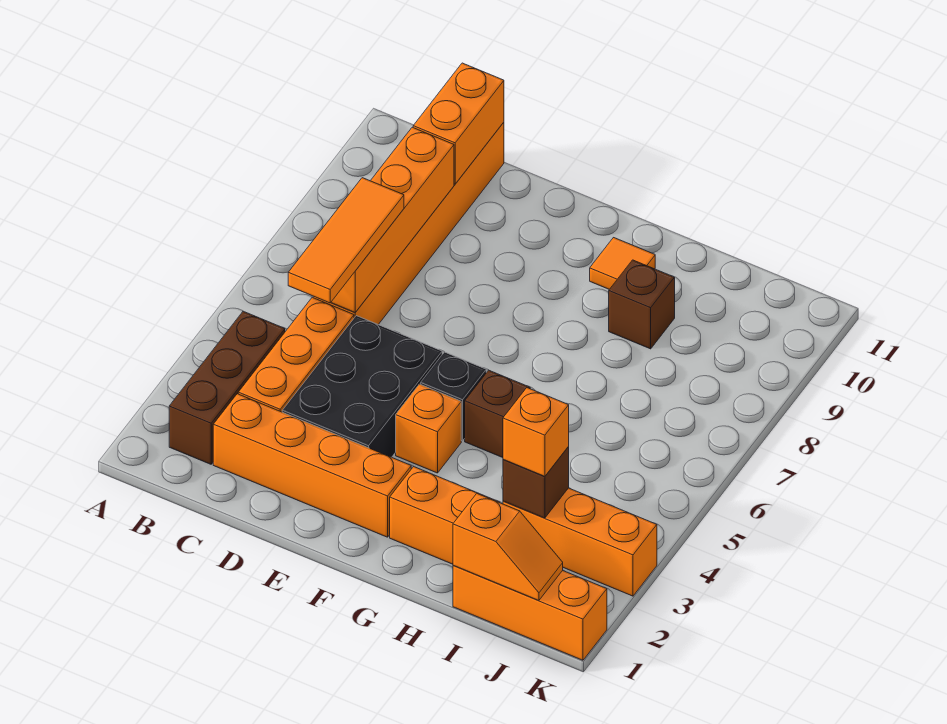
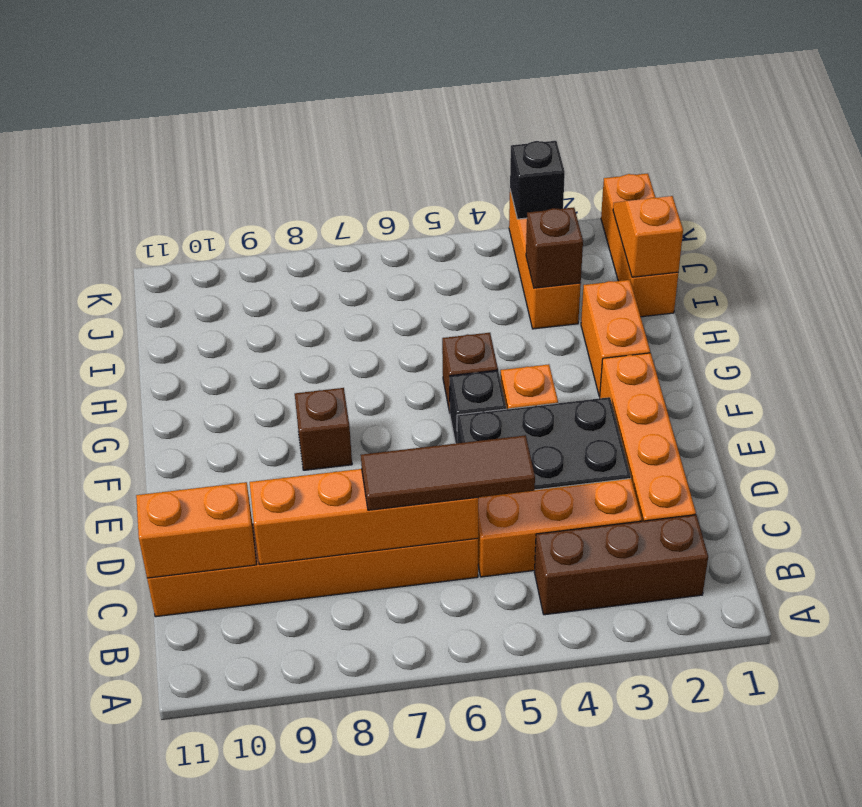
orange tile C5:C7 level 3 -> brown tile C5:C7 level 3
orange tile G10 level 1 -> none
brown brick H9 level 1 -> brown brick F8 level 1
orange brick I3 level 3 -> none
none -> black brick K3 level 2

